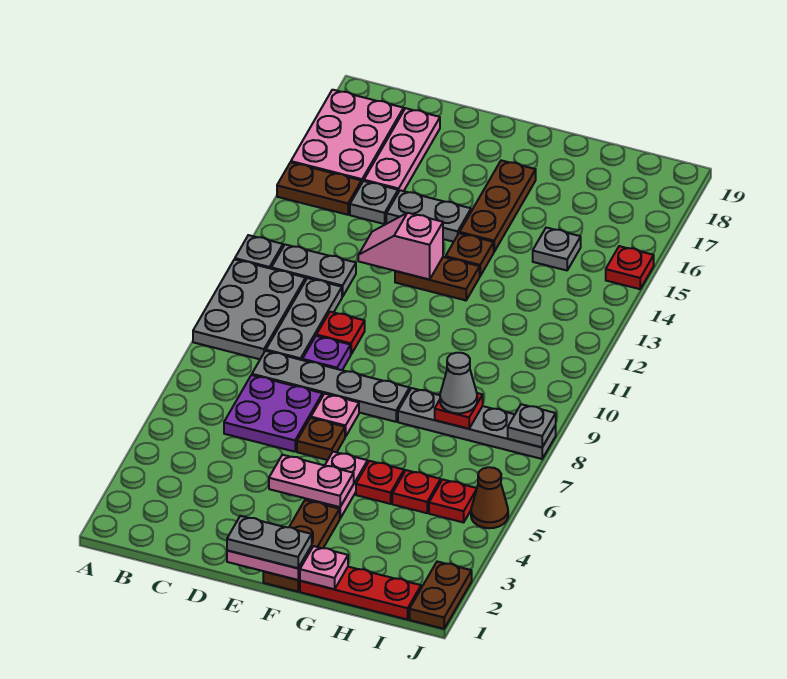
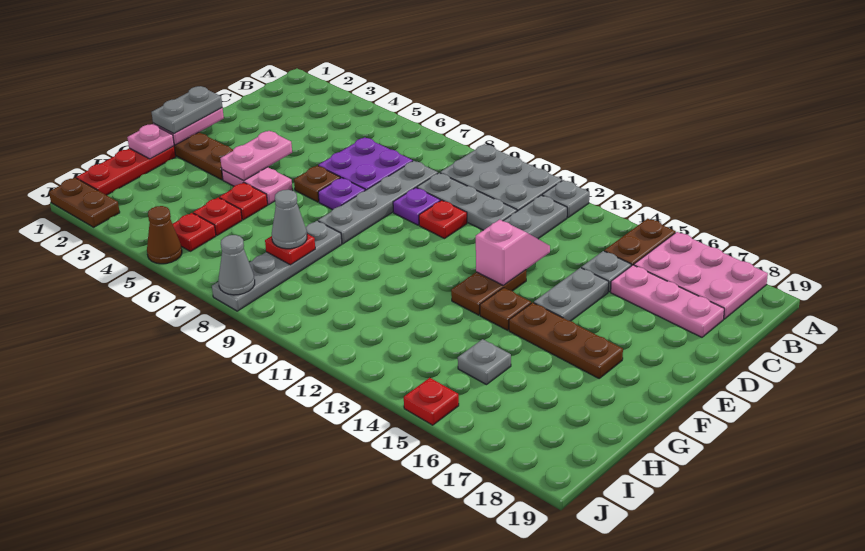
pink plate E7 level 1 -> purple plate E7 level 1
grey plate J8 level 2 -> grey cone J8 level 2

